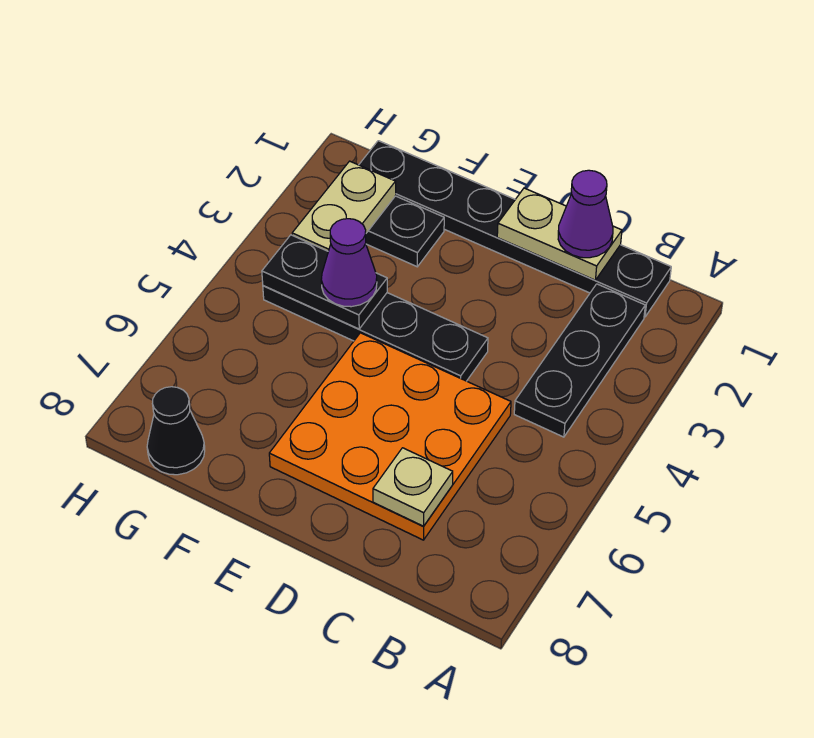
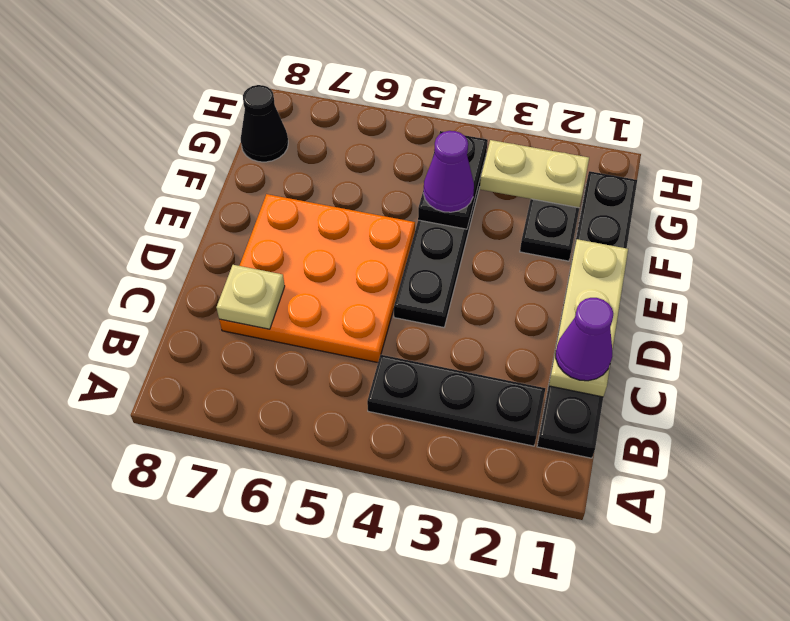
tan plate C1:D1 level 2 -> tan plate C1:E1 level 2

